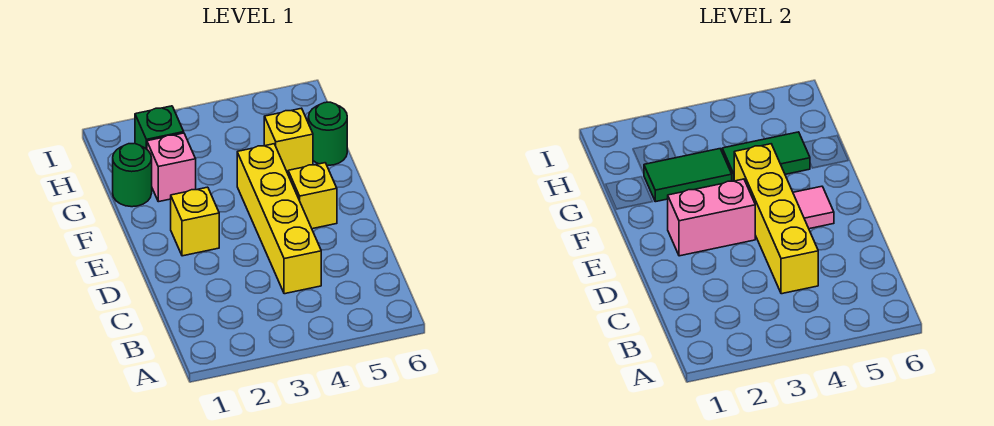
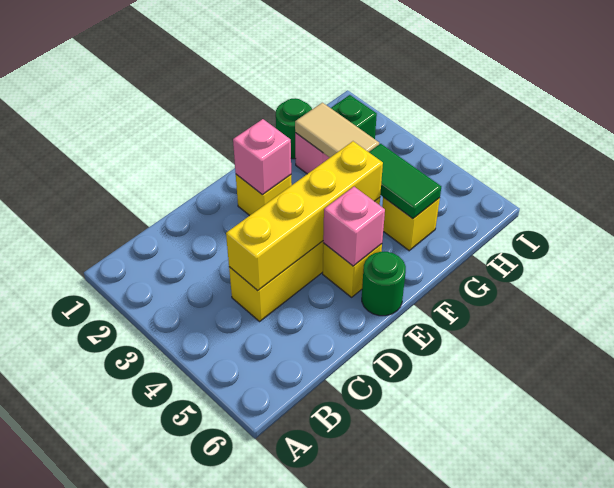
pink brick E2:E3 level 2 -> pink brick E2 level 2
pink tile E5 level 2 -> pink brick E5 level 2
green tile G2:G3 level 2 -> tan tile G2:G3 level 2
green round brick G6 level 1 -> green round brick E6 level 1

